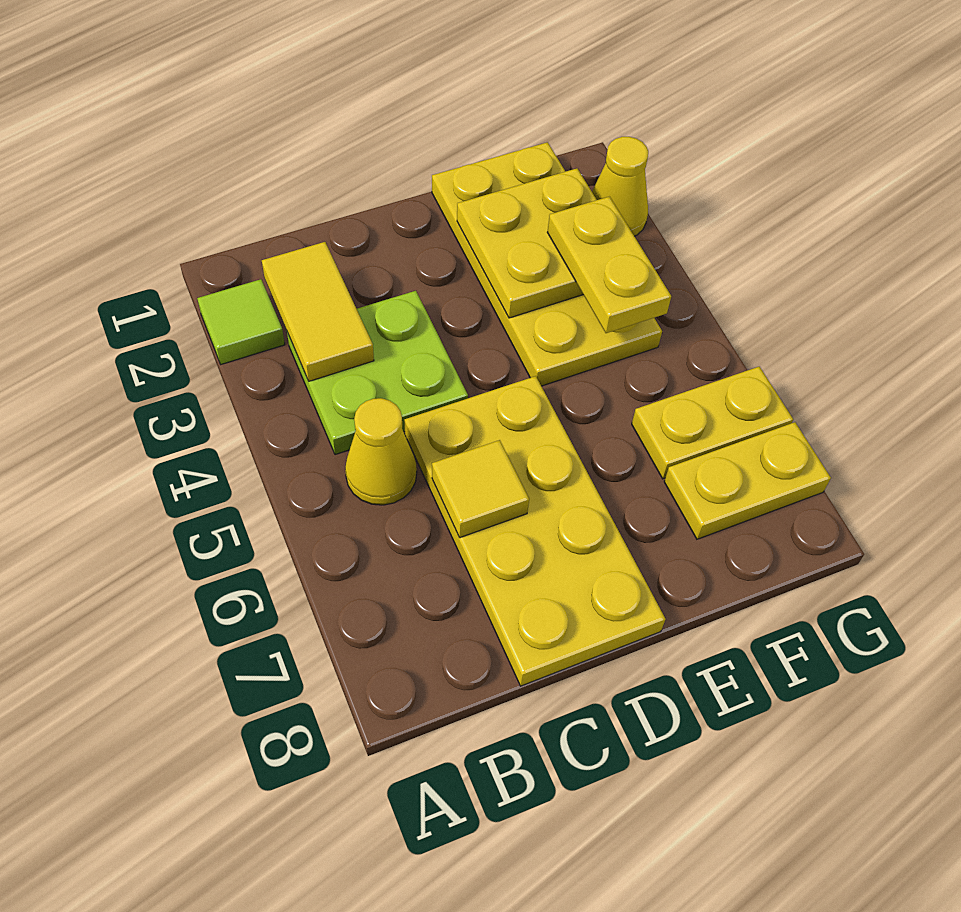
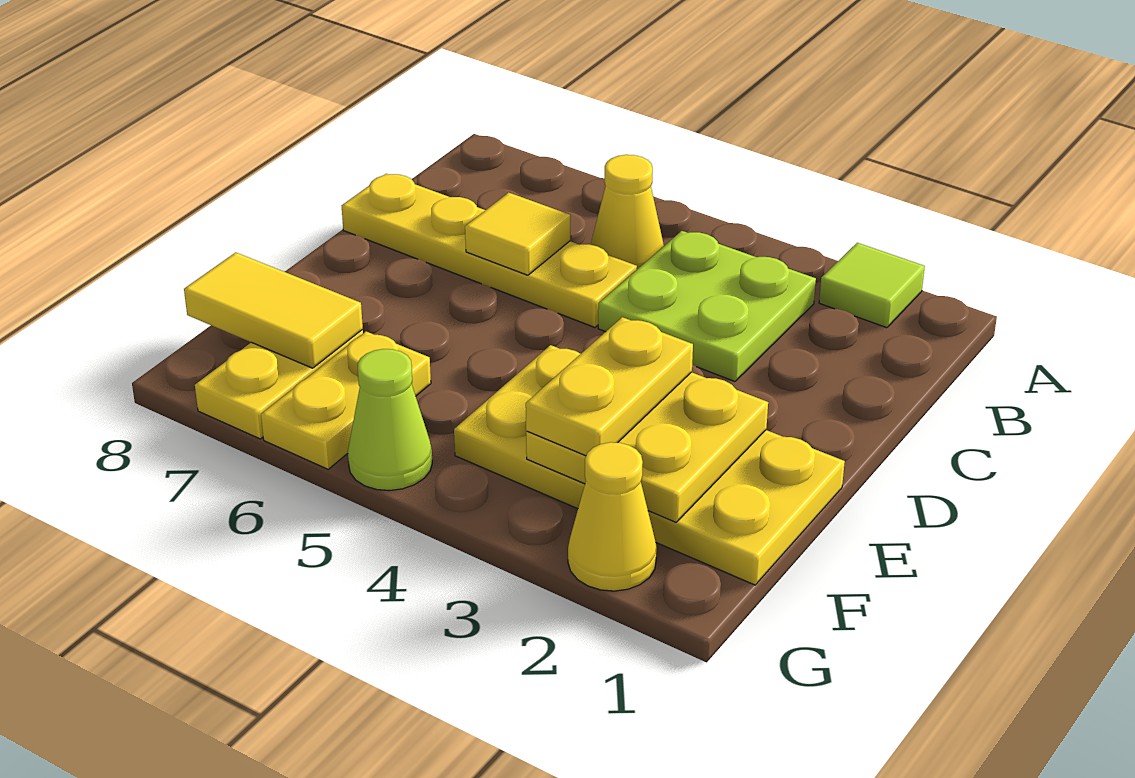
yellow tile B2:B3 level 2 -> yellow tile F7:F8 level 2
yellow plate C5:D8 level 1 -> yellow plate C5:C8 level 1
yellow plate F3:F4 level 3 -> yellow plate E3:F3 level 3
none -> lime cone G5 level 1

